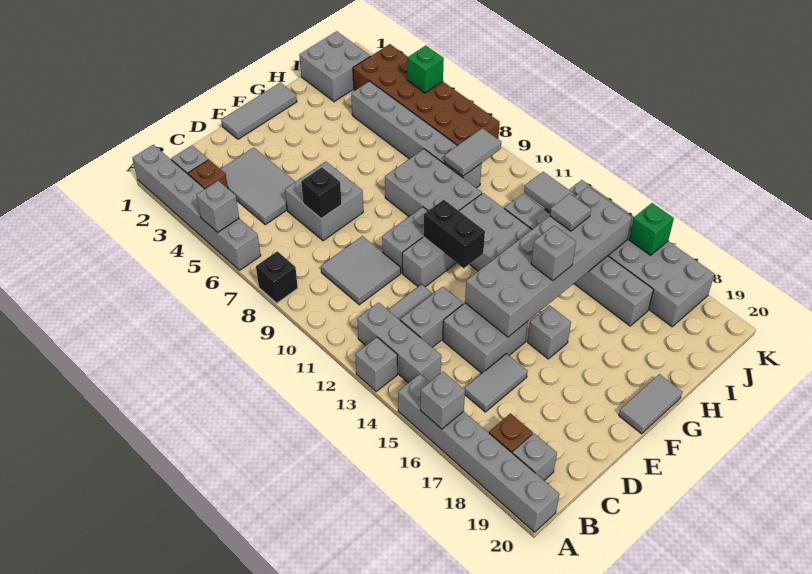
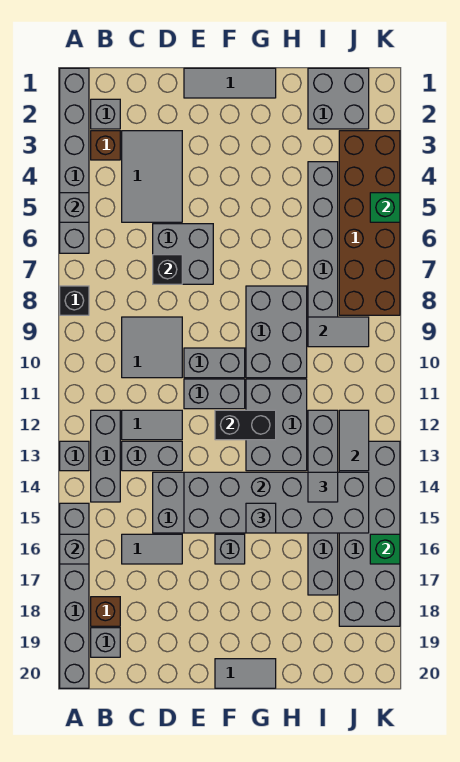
black brick F11:F12 level 2 -> black brick F12:G12 level 2

